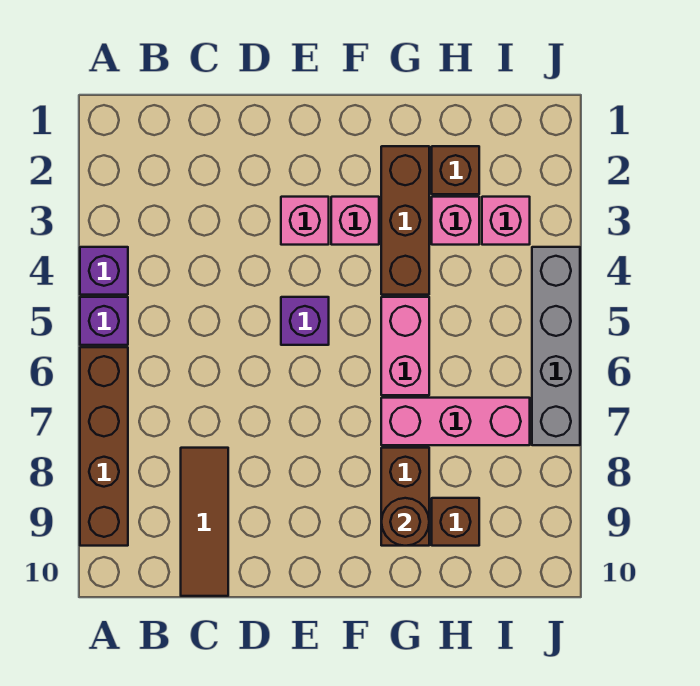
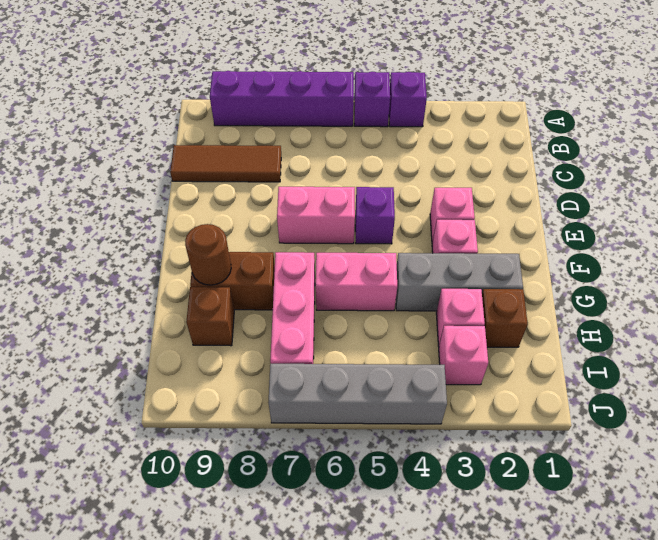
brown brick A6:A9 level 1 -> purple brick A6:A9 level 1
none -> pink brick E6:E7 level 1
brown brick G2:G4 level 1 -> grey brick G2:G4 level 1

